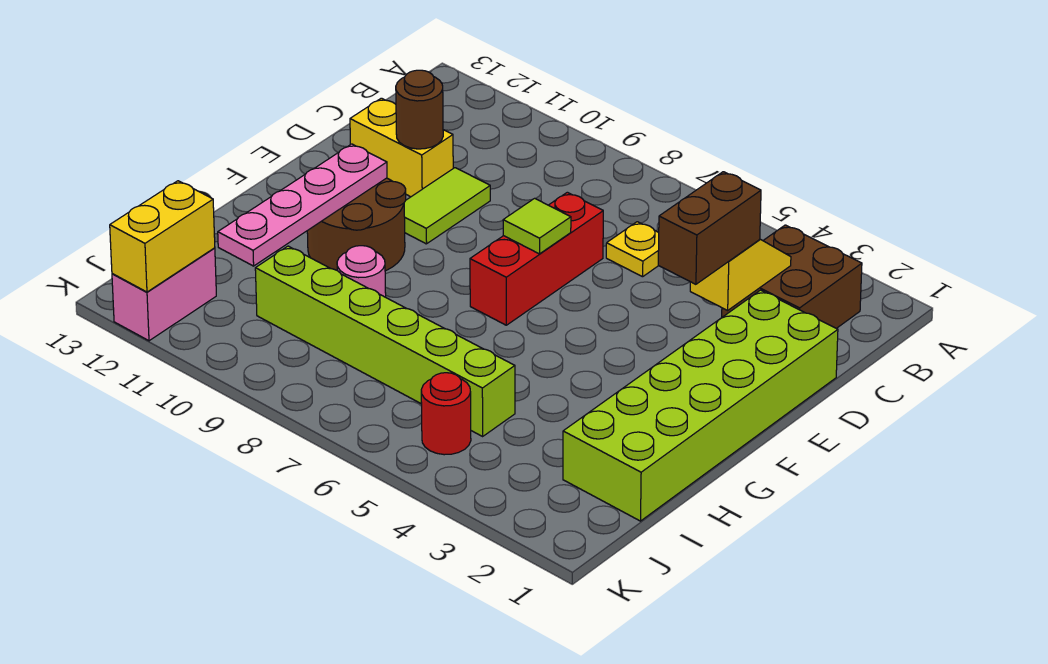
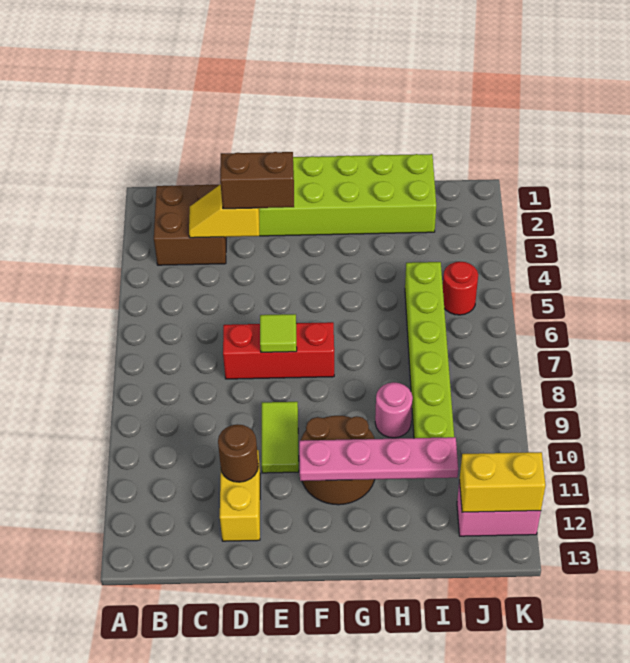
yellow plate C6 level 1 -> none
lime tile D10:E10 level 1 -> lime tile E9:E10 level 1

